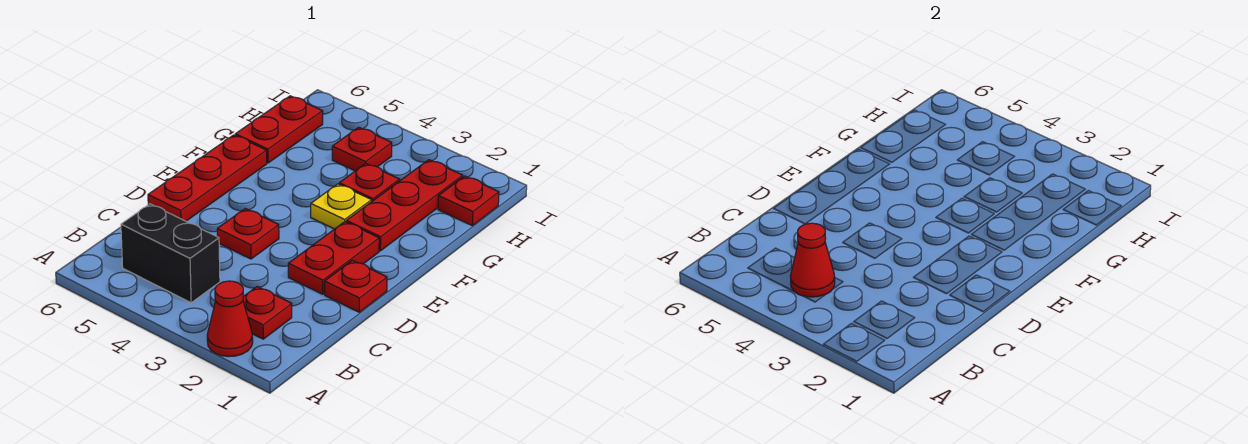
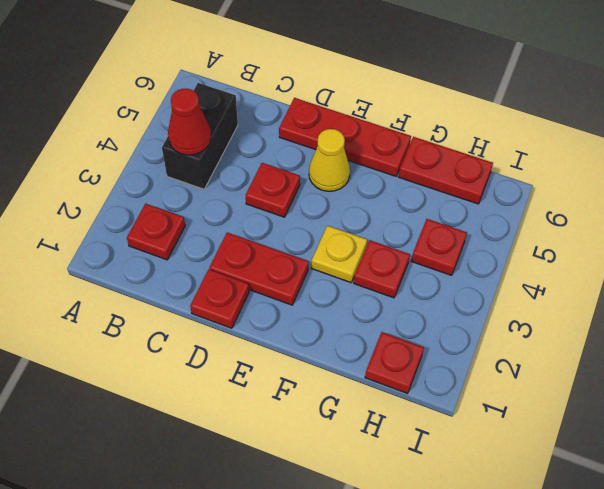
red cone A2 level 1 -> none
none -> yellow cone E5 level 1
red plate F2:H2 level 1 -> none

